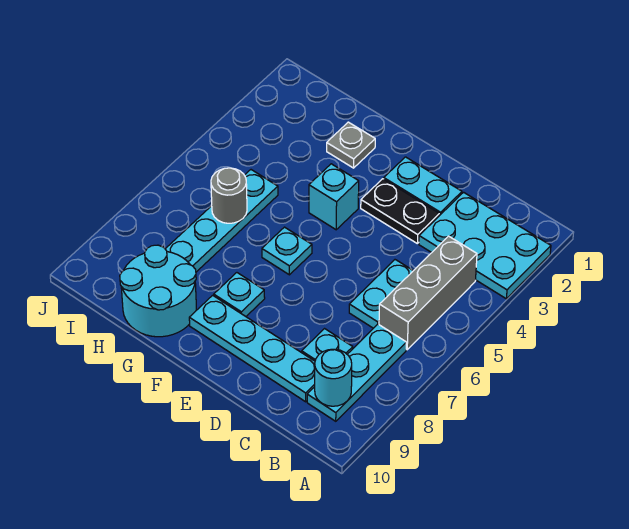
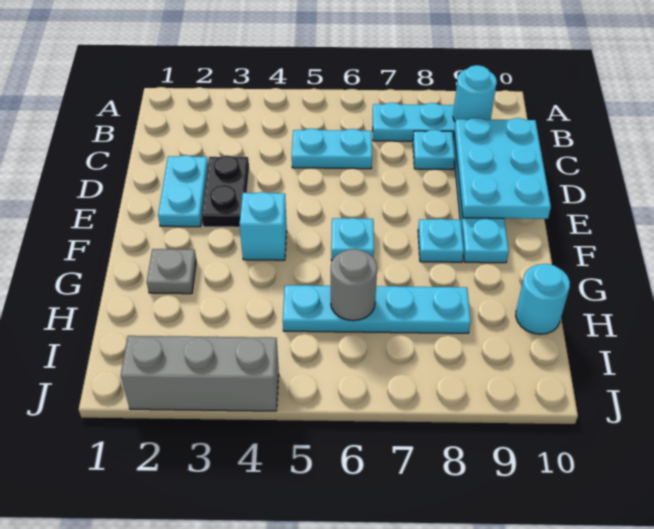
cyan plate A2:C3 level 1 -> cyan plate C9:E10 level 2
grey brick B4:B6 level 1 -> grey brick J2:J4 level 1
cyan round brick G9:H10 level 1 -> cyan round brick H10 level 1

